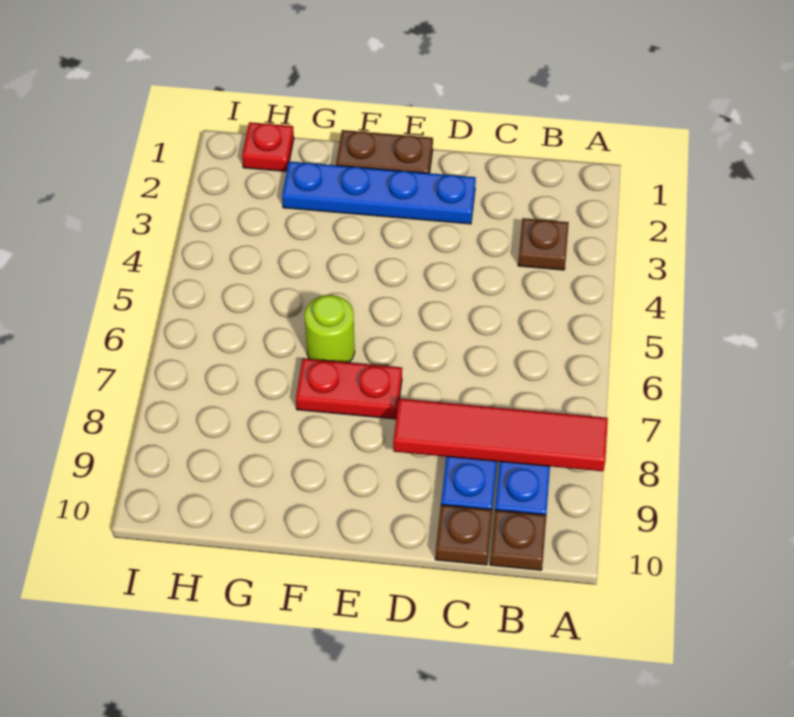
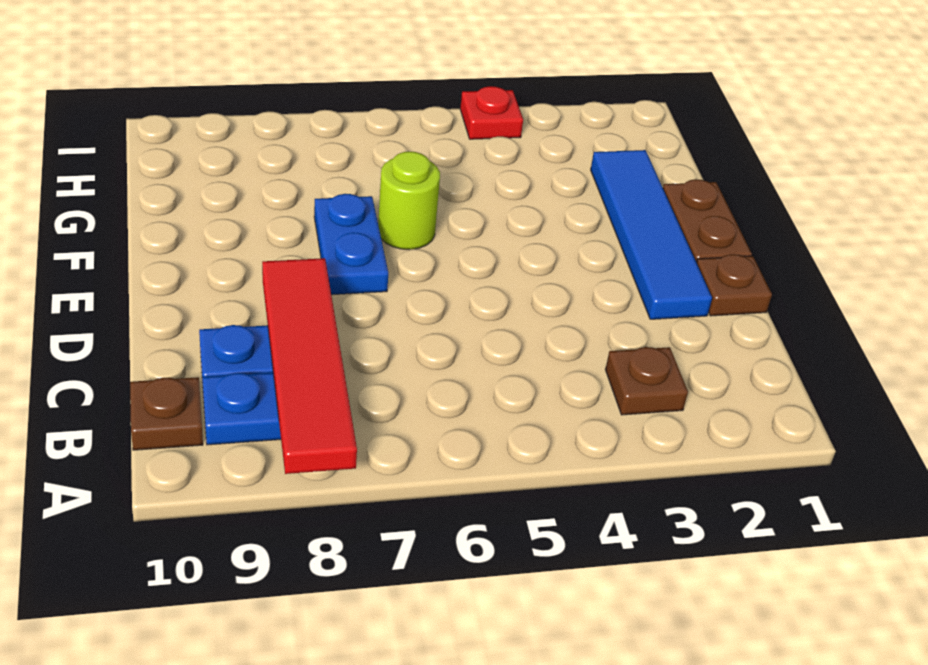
brown plate C10 level 1 -> brown plate D1 level 1
blue plate D2:G2 level 1 -> blue tile D2:G2 level 1
red plate E7:F7 level 1 -> blue plate E7:F7 level 1
red plate H1 level 1 -> red plate I4 level 1

